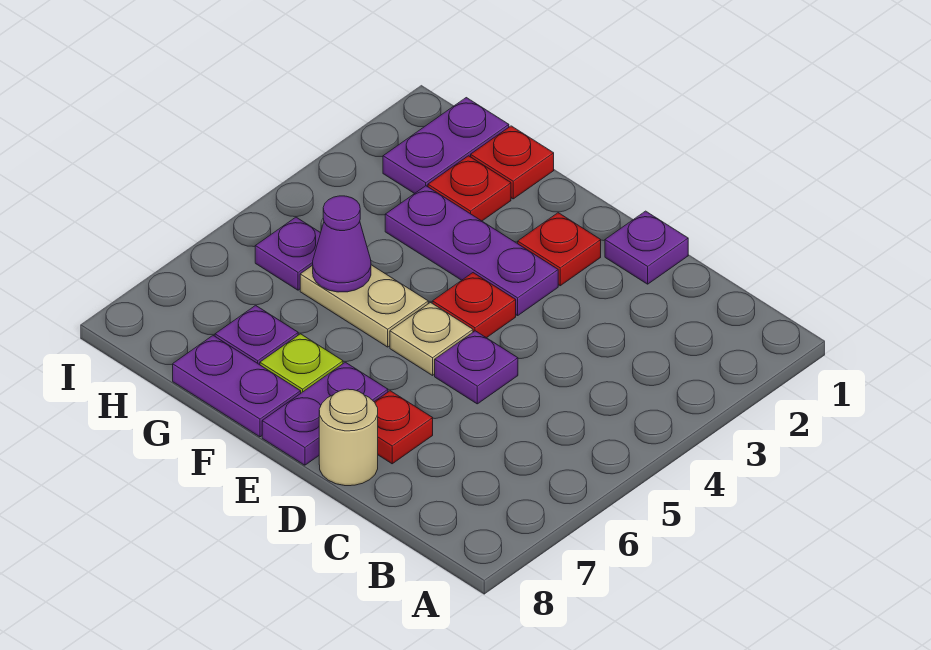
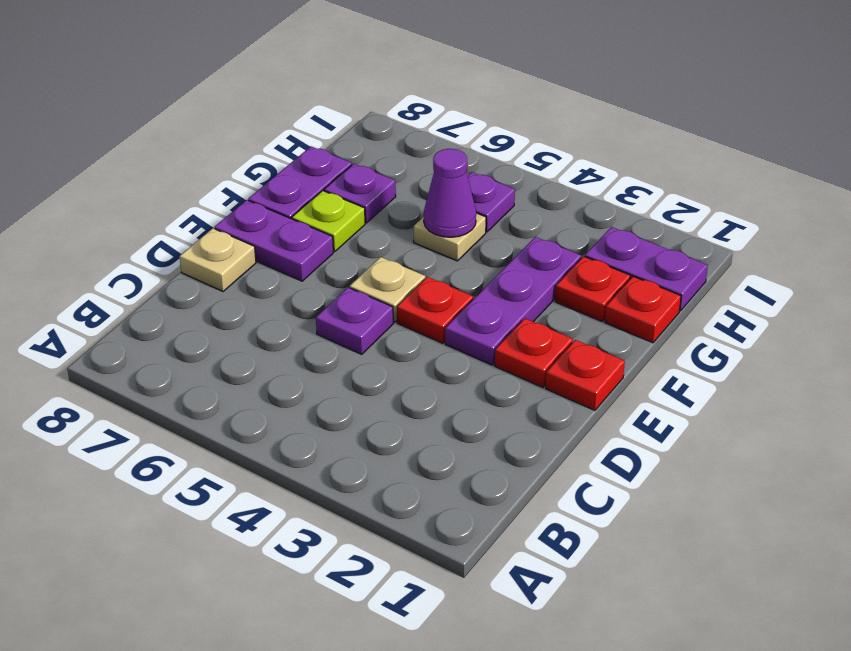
purple plate D1 level 1 -> none
red plate D7 level 1 -> red plate E1 level 1
tan round brick D8 level 1 -> tan plate D8 level 1
tan plate F5:G5 level 1 -> tan plate G5 level 1

